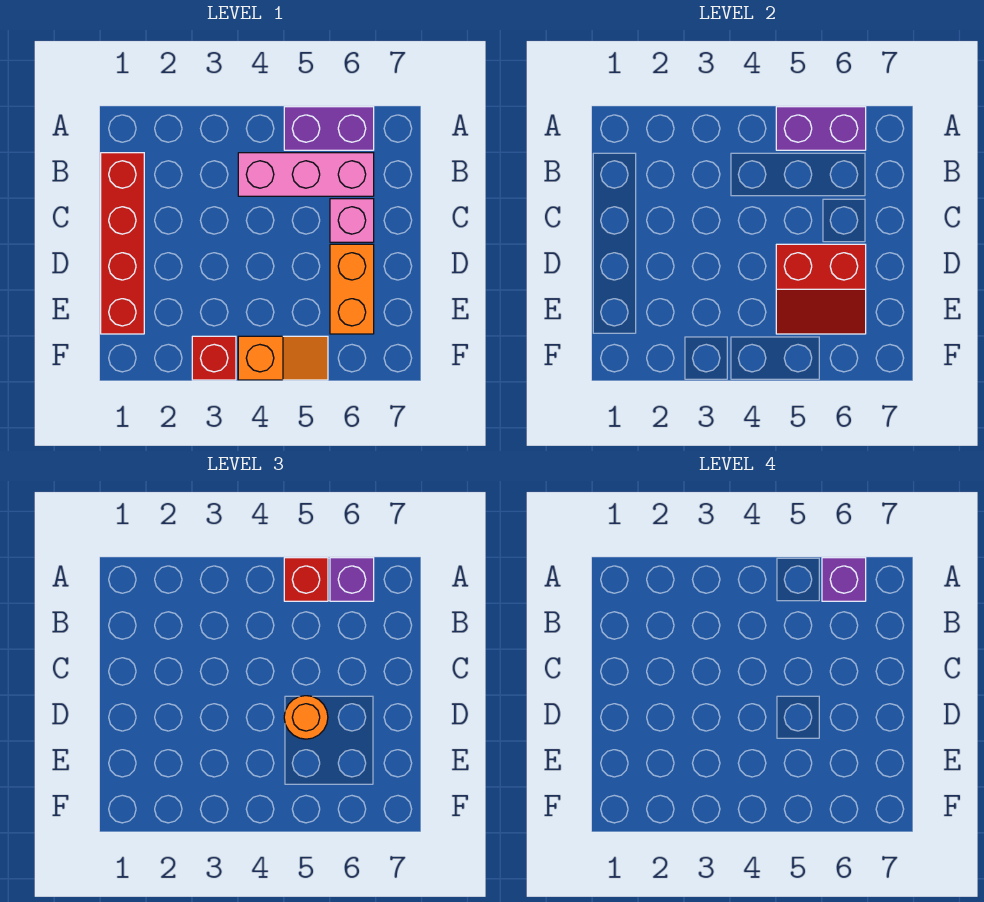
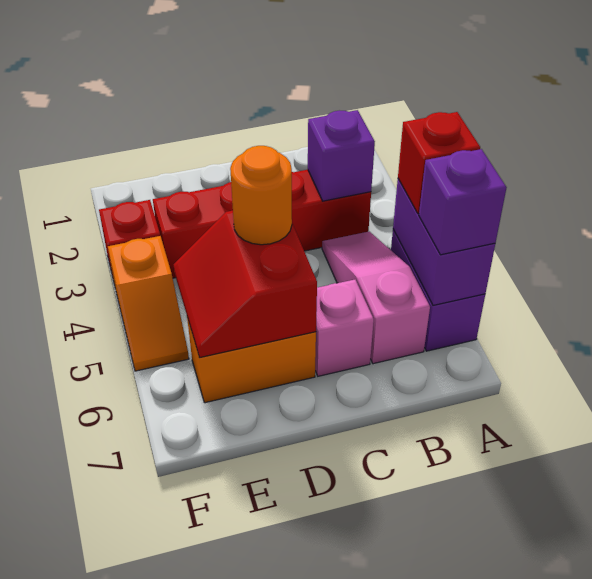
purple brick A6 level 4 -> purple brick B3 level 2
red brick B1:E1 level 1 -> red brick B3:E3 level 1
pink brick B4:B6 level 1 -> pink slope B4:B6 level 1 top 6

